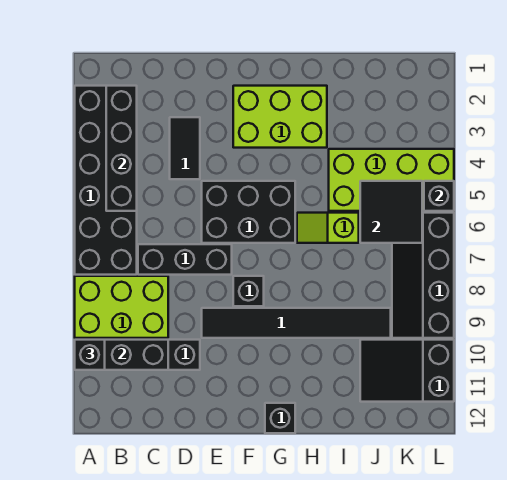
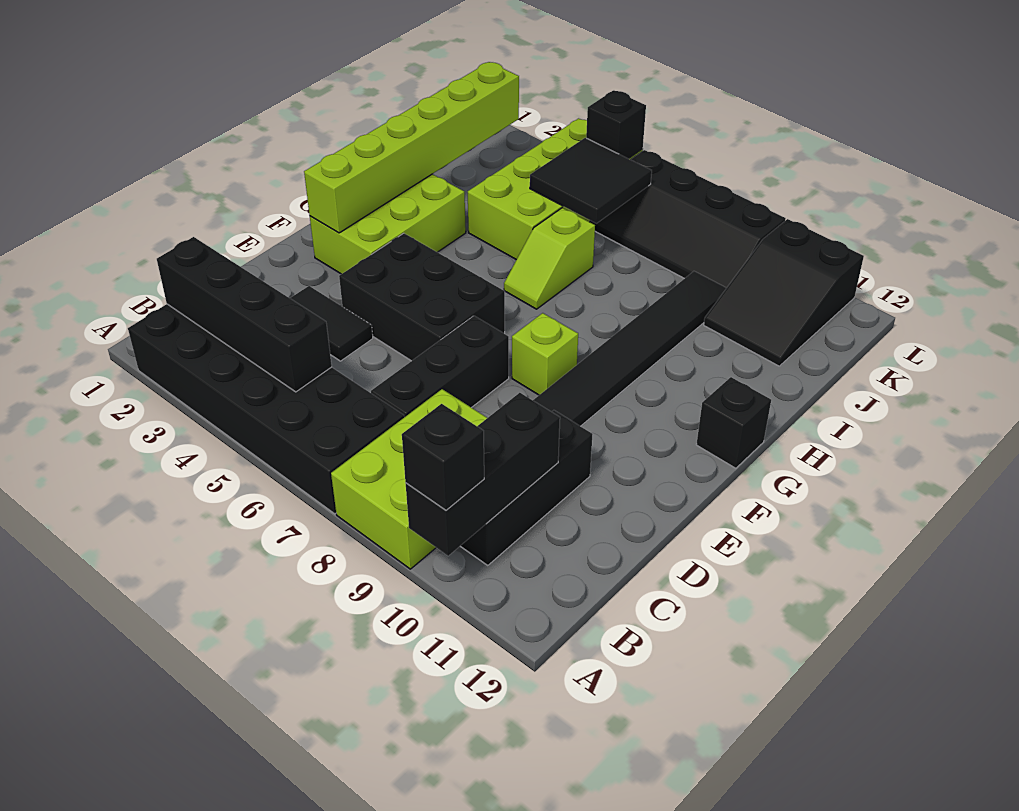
black brick E5:G6 level 1 -> black brick E4:F6 level 1
none -> lime brick F2:K2 level 2
black brick F8 level 1 -> lime brick F8 level 1

